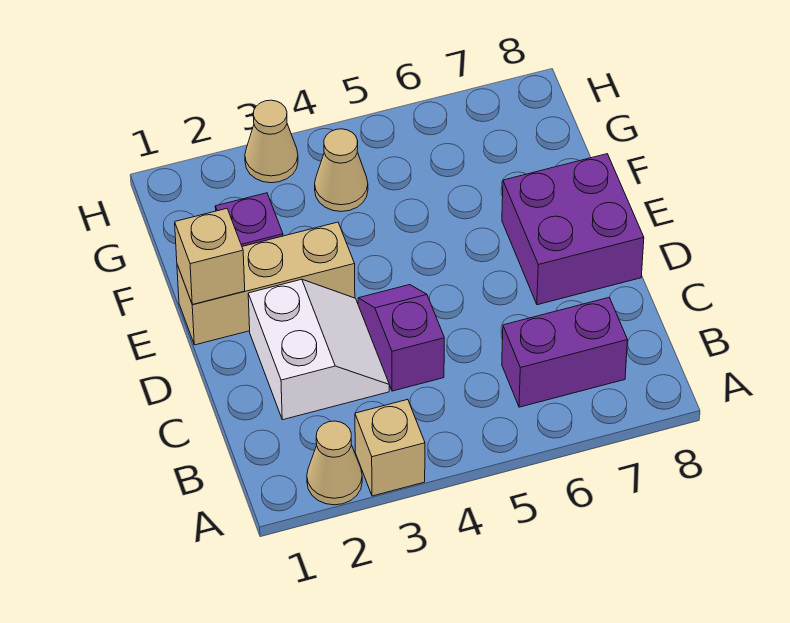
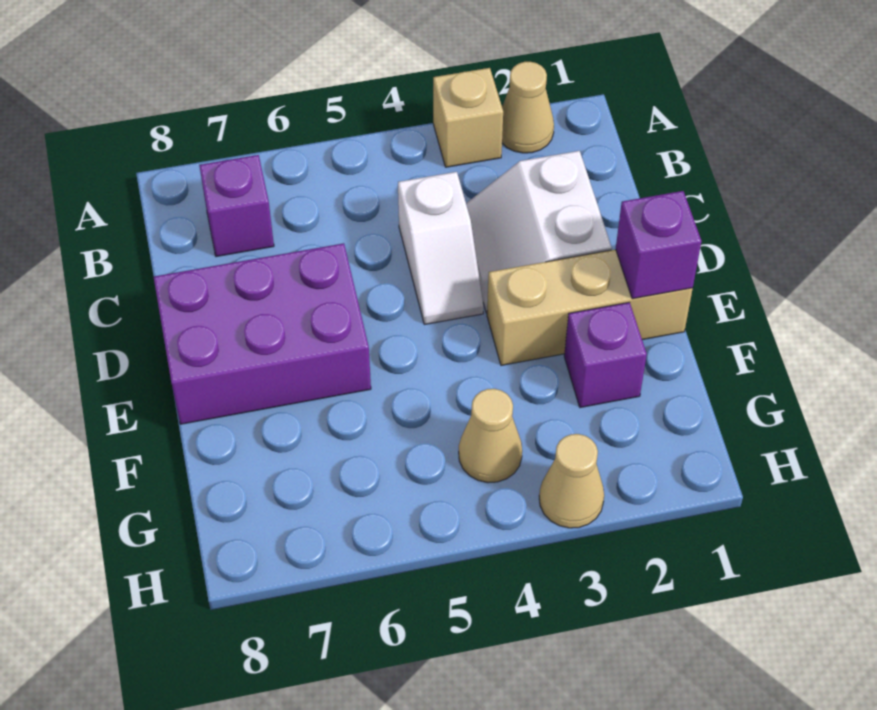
purple brick B6:B7 level 1 -> purple brick B7 level 1
purple slope C4:D4 level 1 top C -> white slope C4:D4 level 1 top C
purple brick D7:E8 level 1 -> purple brick D6:E8 level 1
tan brick E1 level 2 -> purple brick E1 level 2

